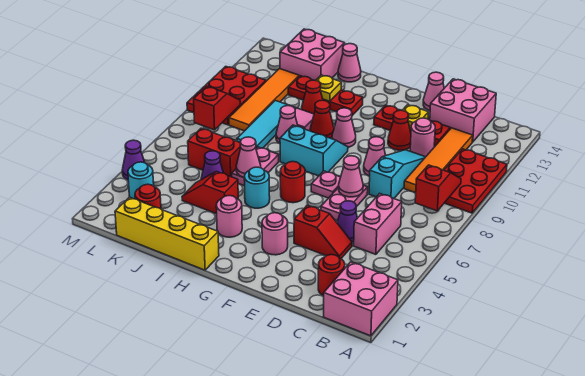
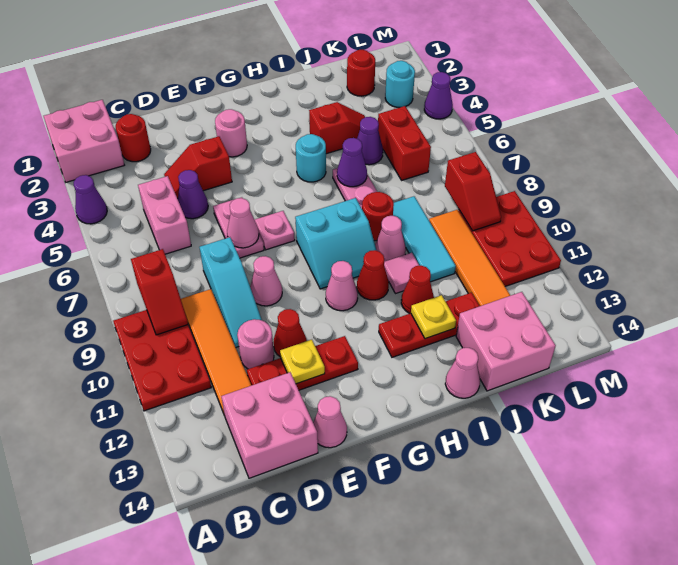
none -> purple cone A4 level 1
red round brick G6 level 1 -> red round brick I8 level 1
yellow brick H1:K1 level 1 -> none
pink round brick H3 level 1 -> none
pink cone I6 level 2 -> purple cone I6 level 2
red brick J6:K6 level 1 -> red brick K5:K6 level 1

